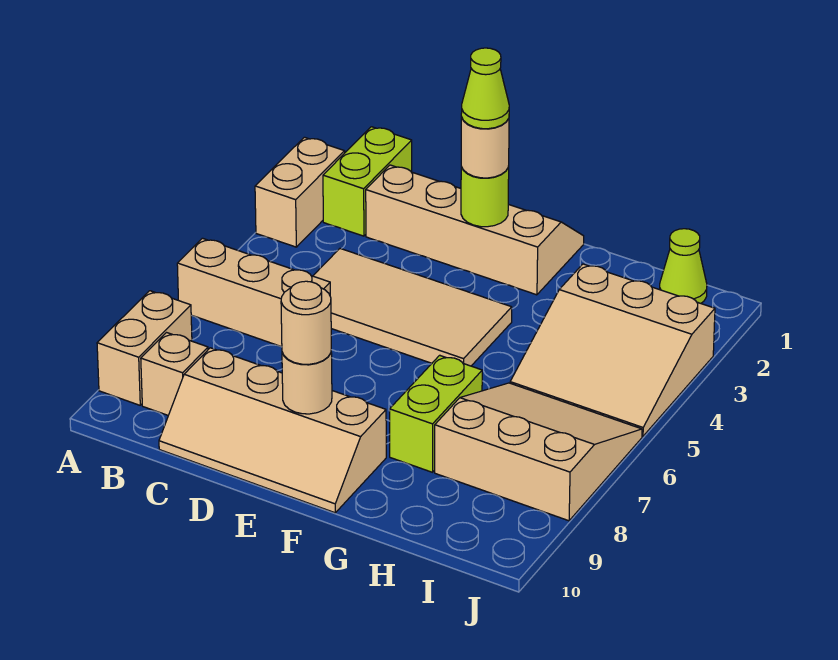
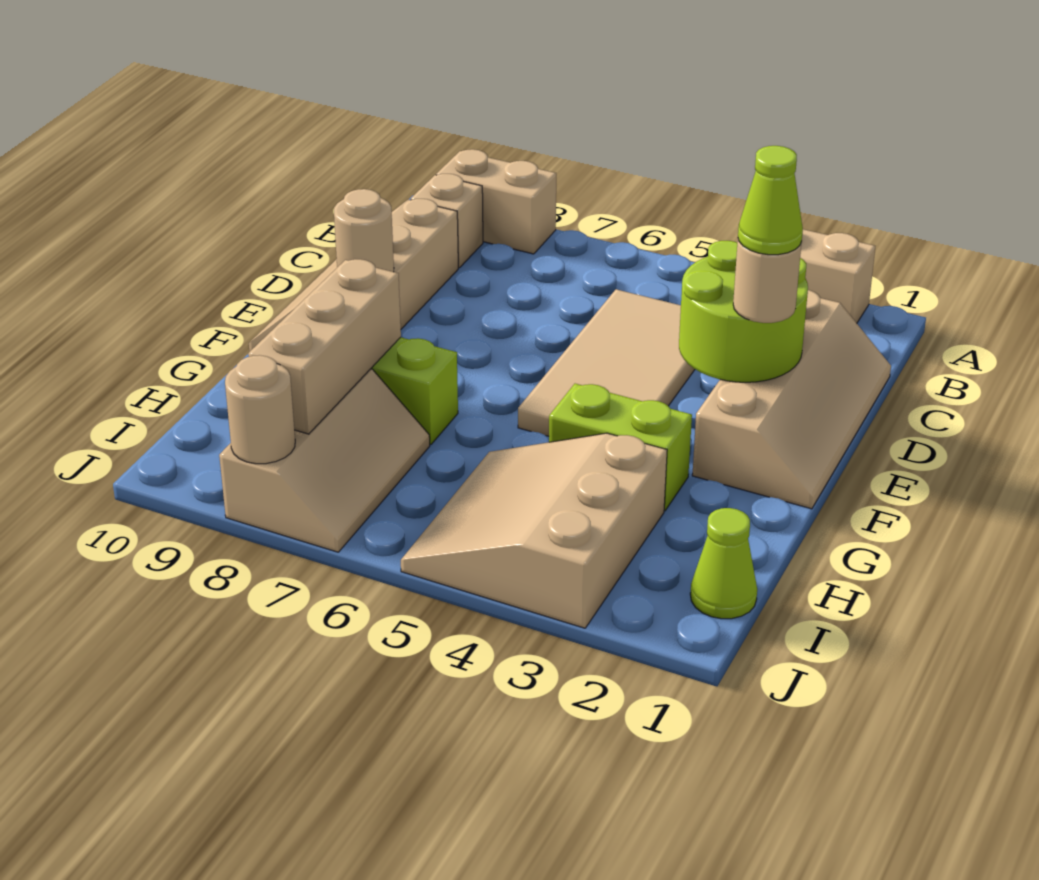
tan brick A6:C6 level 1 -> tan brick G8:I8 level 2
lime brick B1:B2 level 1 -> lime brick G3:G4 level 1
lime round brick E2 level 2 -> lime round brick D2:E3 level 2
tan round brick E9 level 3 -> tan round brick J8 level 2
tan slope H6:J8 level 1 top 8 -> tan slope H7:J8 level 1 top 8

